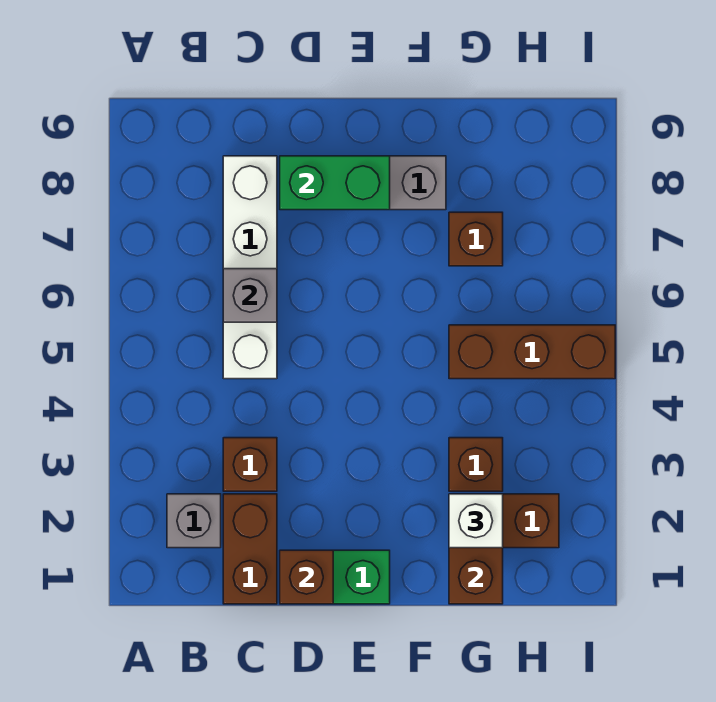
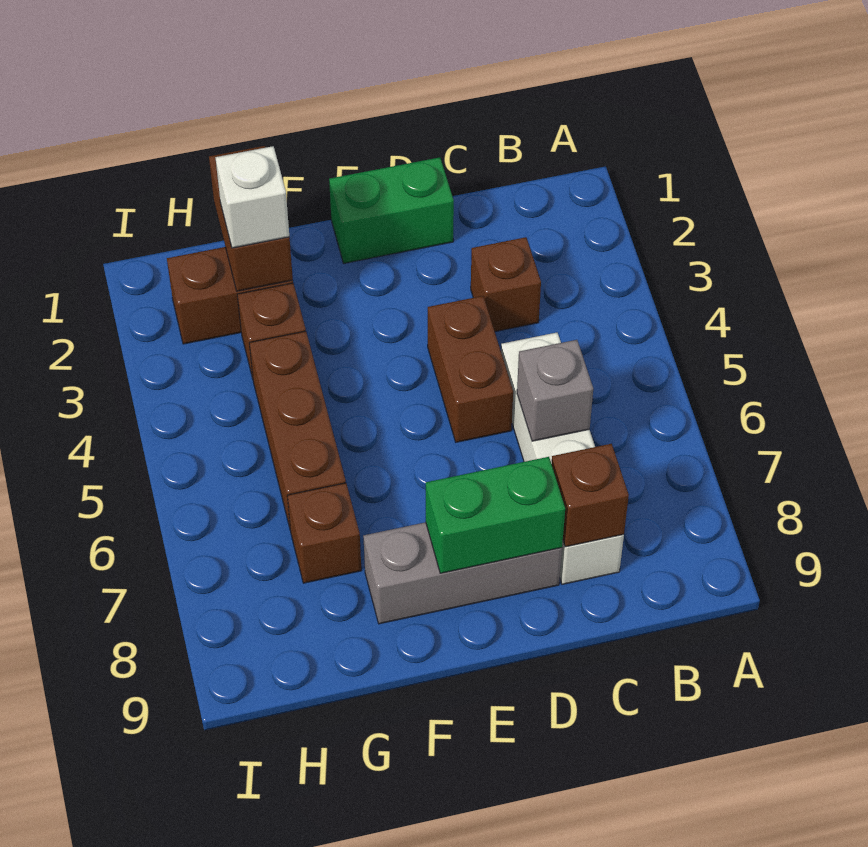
grey brick B2 level 1 -> none
brown brick C1:C2 level 1 -> brown brick D4:D5 level 1
brown brick D1 level 2 -> brown brick C8 level 2
brown brick G5:I5 level 1 -> brown brick G4:G6 level 1

